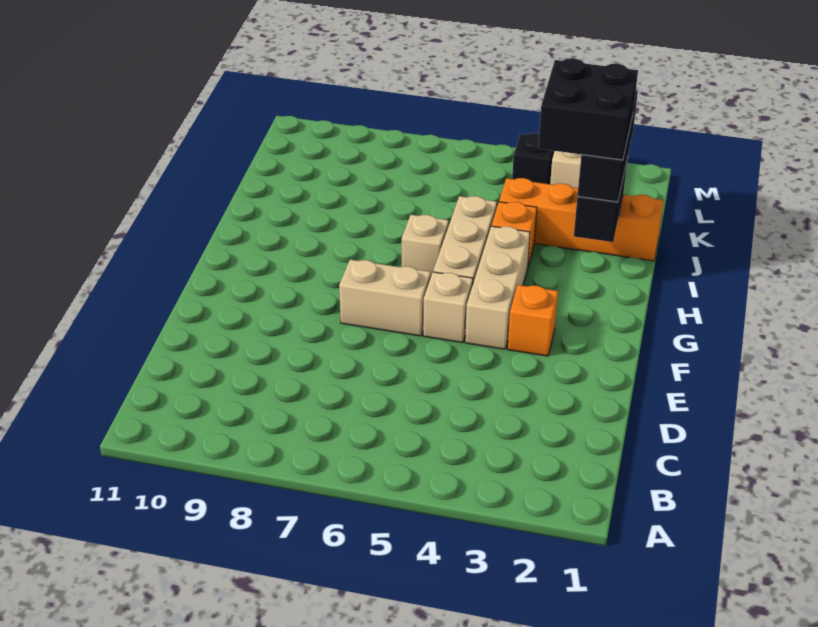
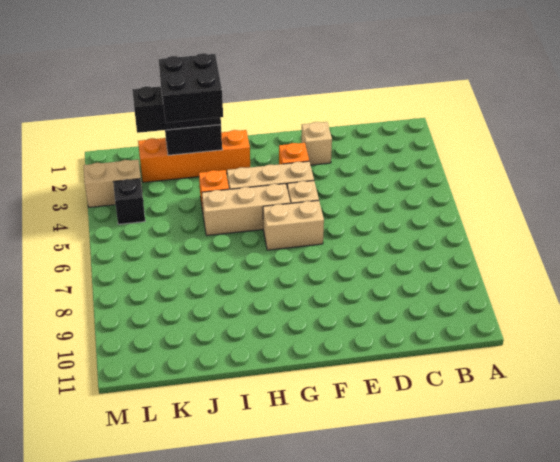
tan brick F6:F7 level 1 -> tan brick F6:G6 level 1
tan brick H6 level 1 -> tan brick E2 level 1
orange brick J1:J4 level 1 -> orange brick H2:K2 level 1

